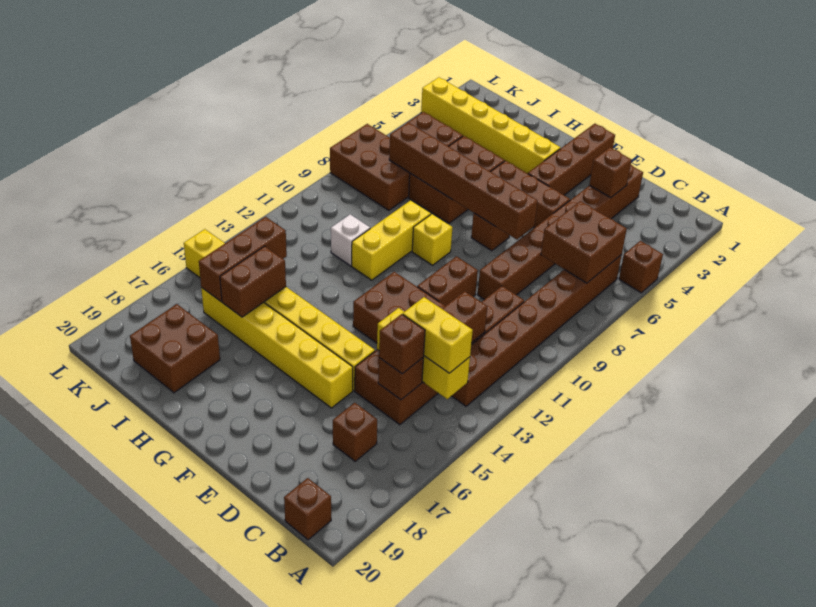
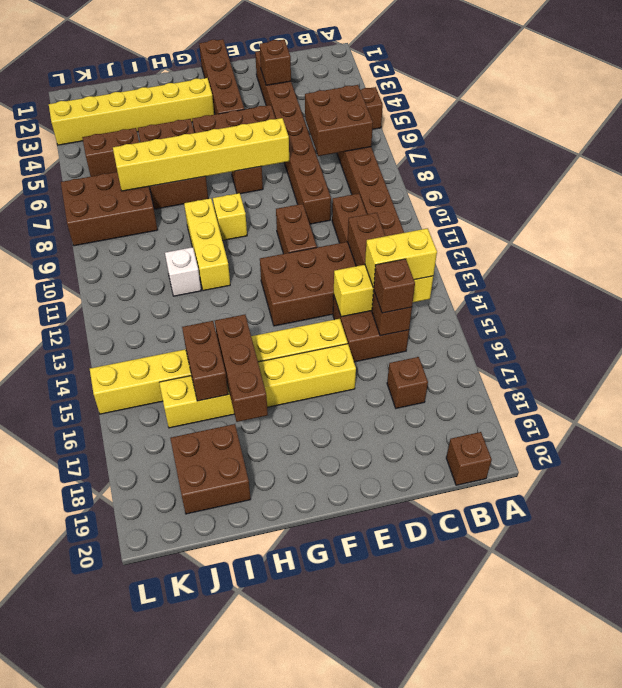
brown brick E7:J7 level 2 -> yellow brick E7:J7 level 2
brown brick J14:J16 level 2 -> brown brick H15:H17 level 2

